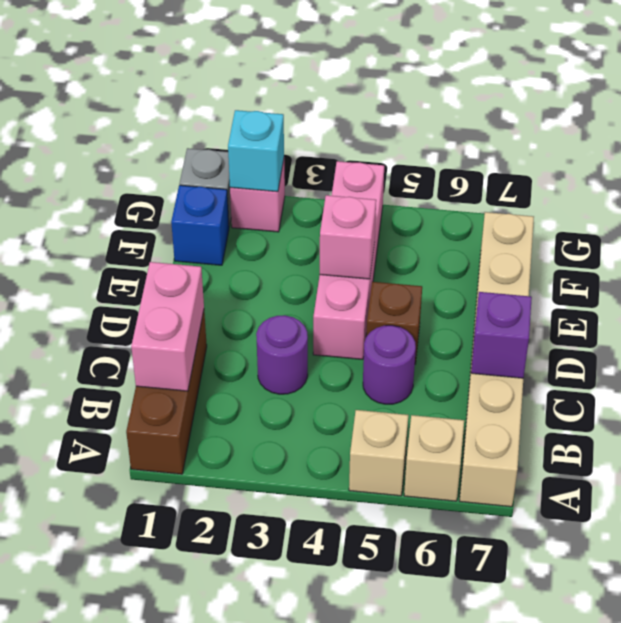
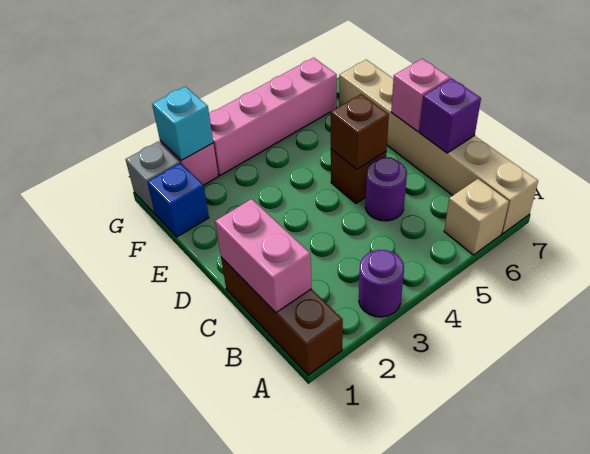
tan brick A5 level 1 -> none
purple round brick C3 level 1 -> purple round brick A3 level 1
pink brick D4:G4 level 1 -> pink brick G3:G6 level 1
none -> brown brick D5 level 2
pink brick E4 level 2 -> pink brick D7 level 2

